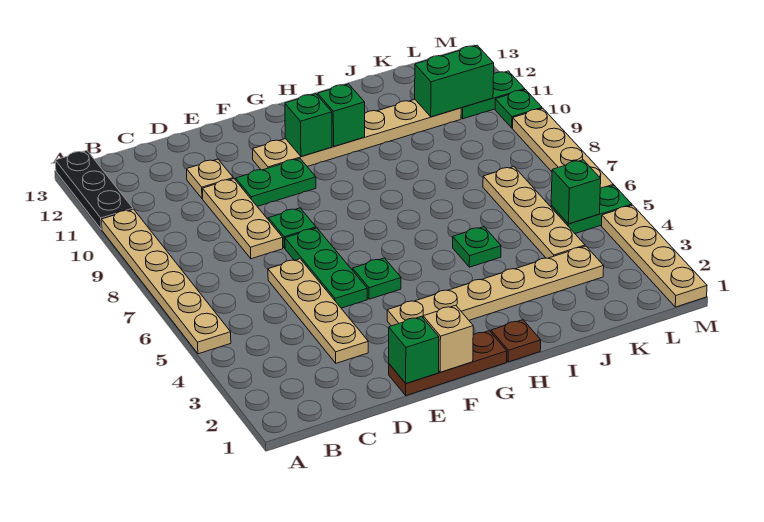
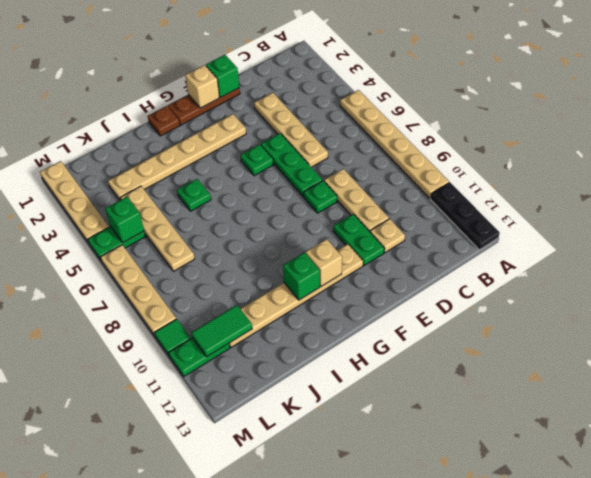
green plate E10:F10 level 1 -> green plate E10:E11 level 1
green brick G11 level 2 -> tan brick G11 level 2
green brick K11:L11 level 2 -> green tile K11:L11 level 2
green plate M10 level 1 -> green tile M10 level 1

